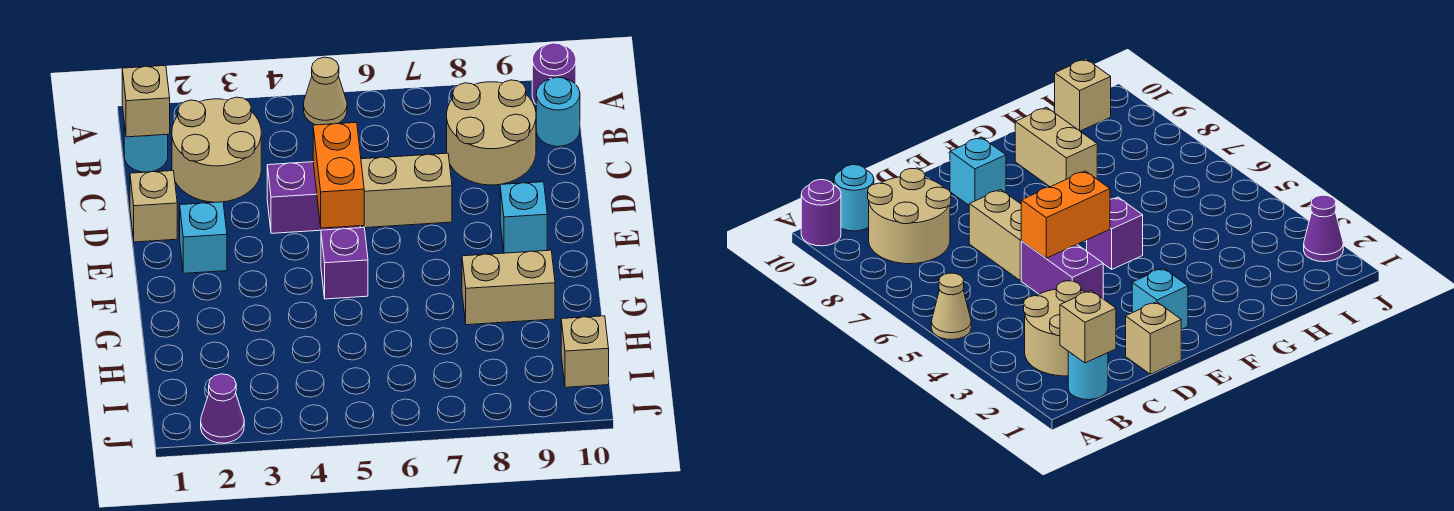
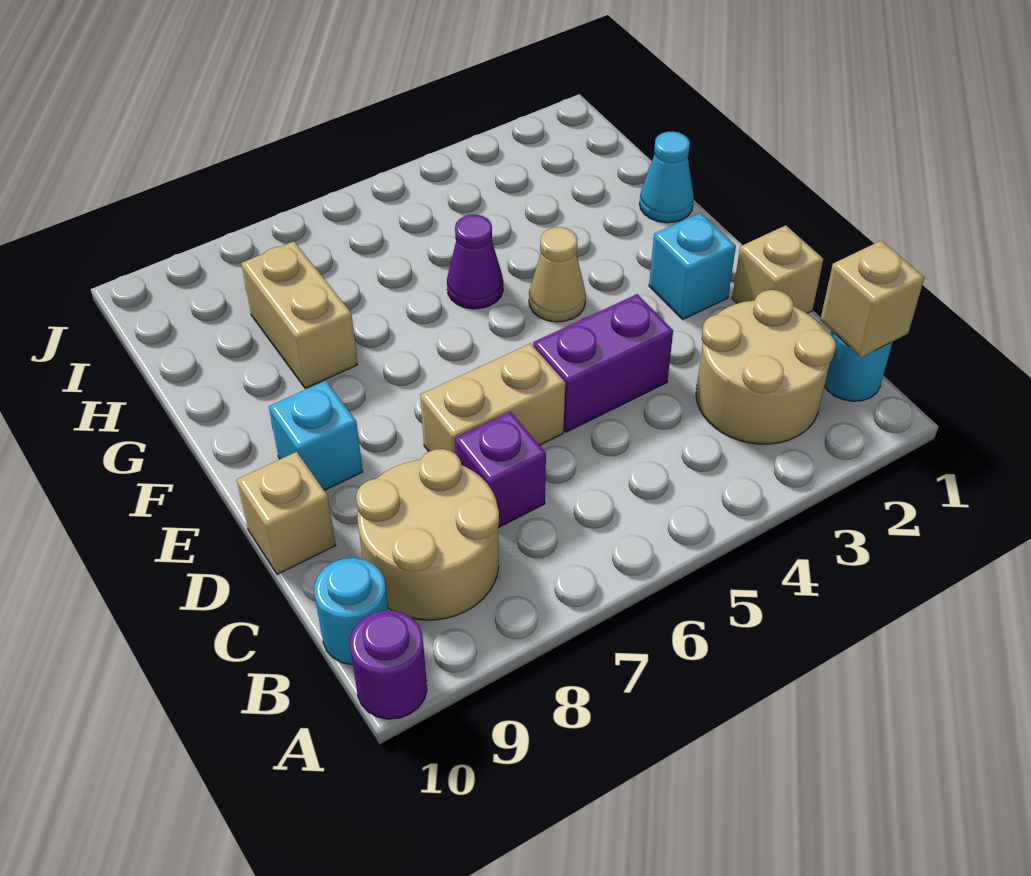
tan cone A5 level 1 -> tan cone F4 level 1
orange brick D5:E5 level 2 -> none
purple brick F5 level 1 -> purple brick C7 level 1
none -> cyan cone G1 level 1
tan brick G8:G9 level 1 -> tan brick G8:H8 level 1
tan brick I10 level 1 -> tan brick D10 level 1
purple cone J2 level 1 -> purple cone G5 level 1

